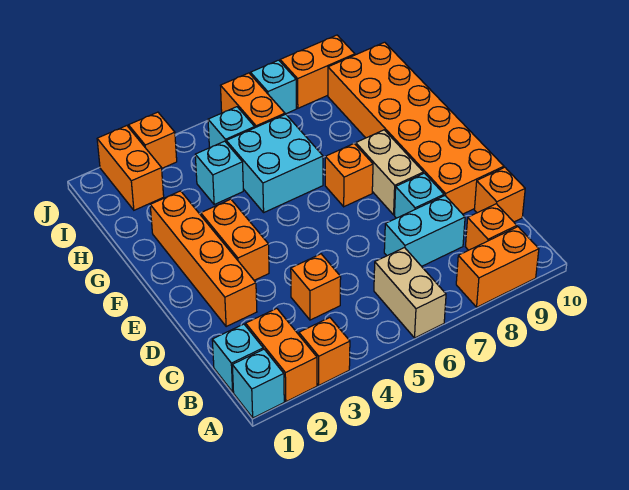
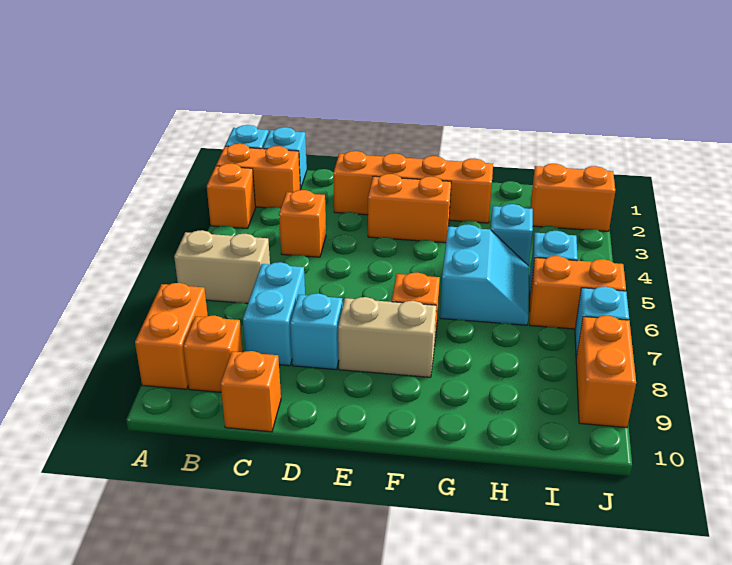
orange brick D9:I10 level 1 -> none
cyan brick G5:H6 level 1 -> cyan slope G5:H6 level 1 top G
orange brick J3 level 1 -> none

